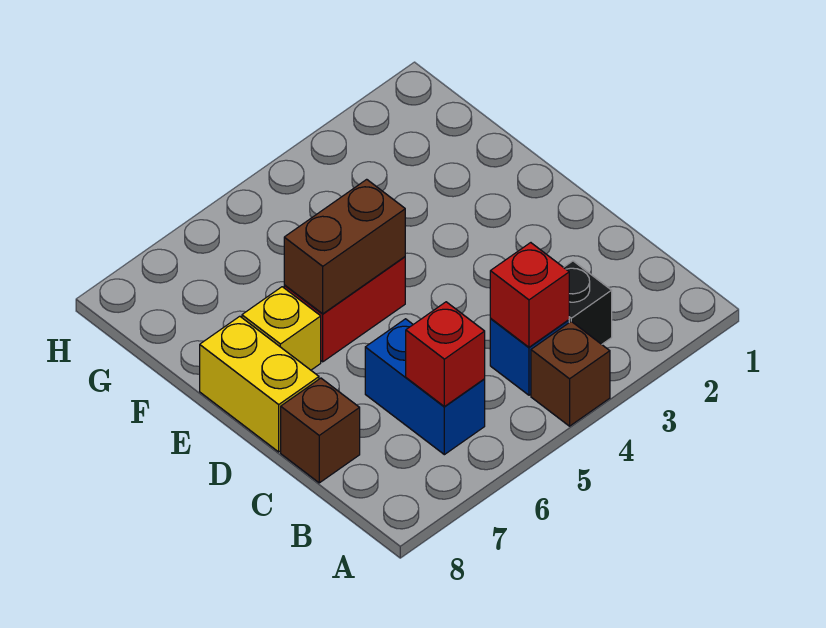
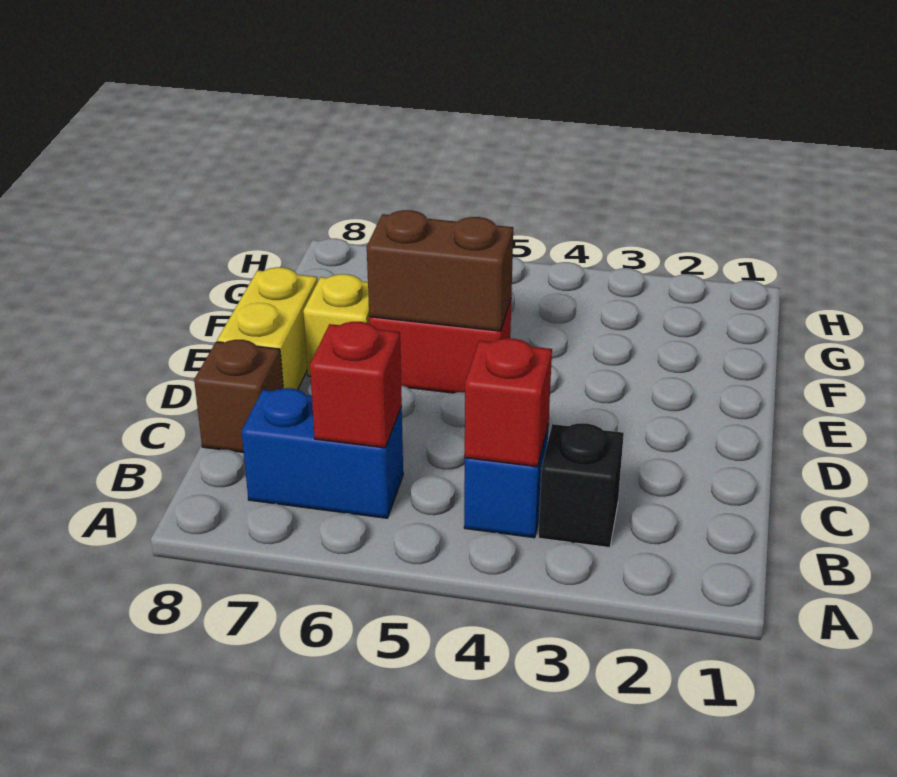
brown brick A4 level 1 -> none
blue brick B6:C6 level 1 -> blue brick B6:B7 level 1

